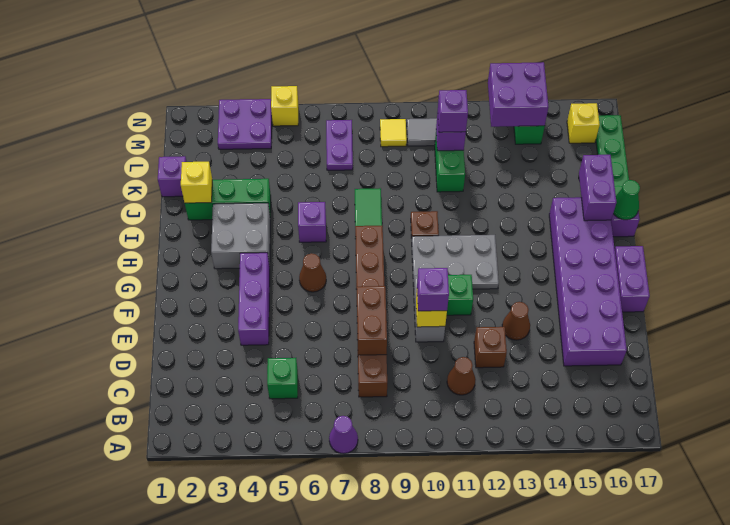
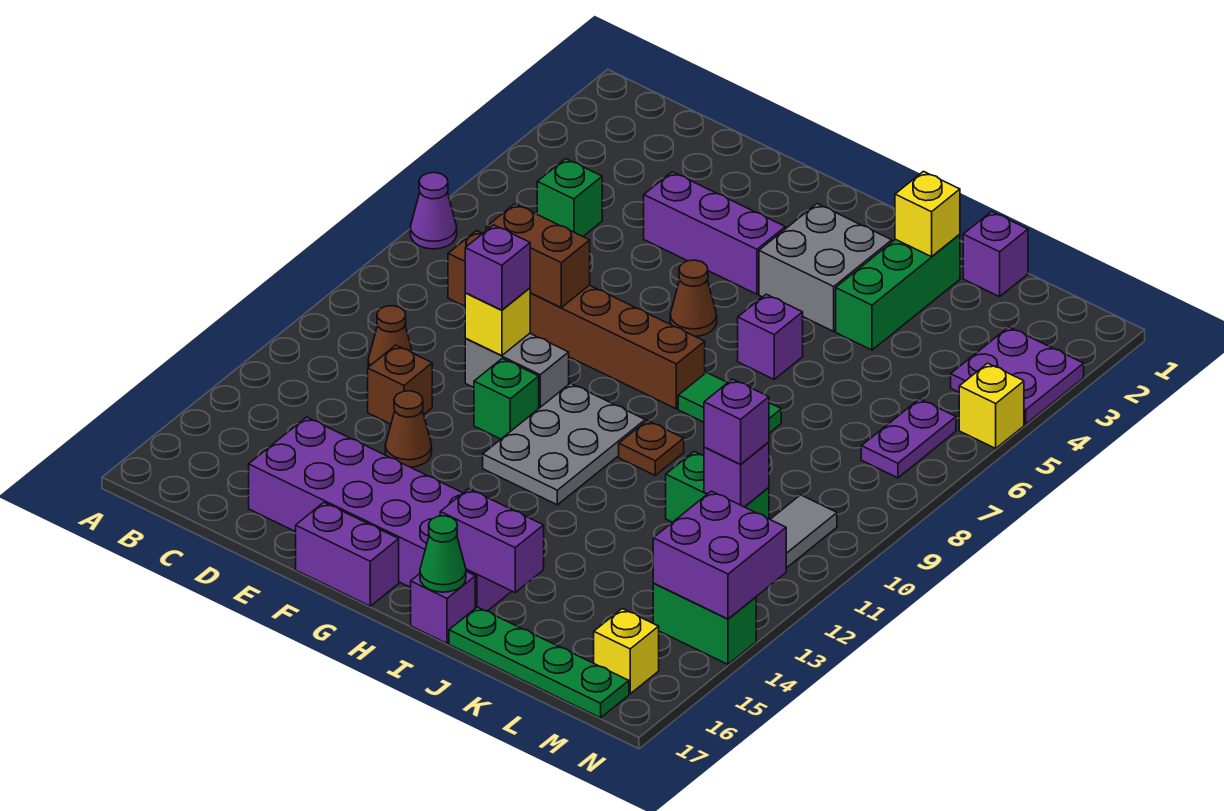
purple plate L7:M7 level 1 -> purple plate M6:M7 level 1
yellow tile M9 level 1 -> none

